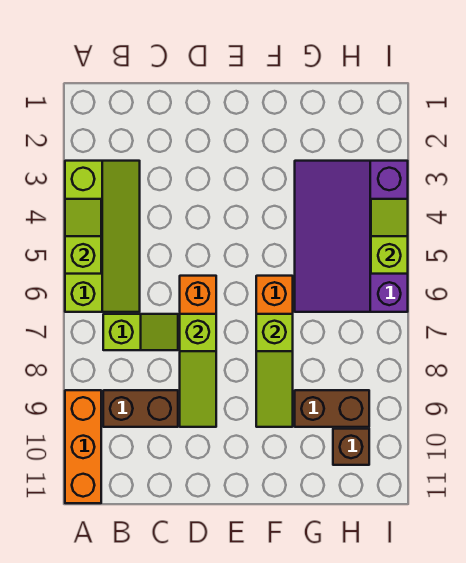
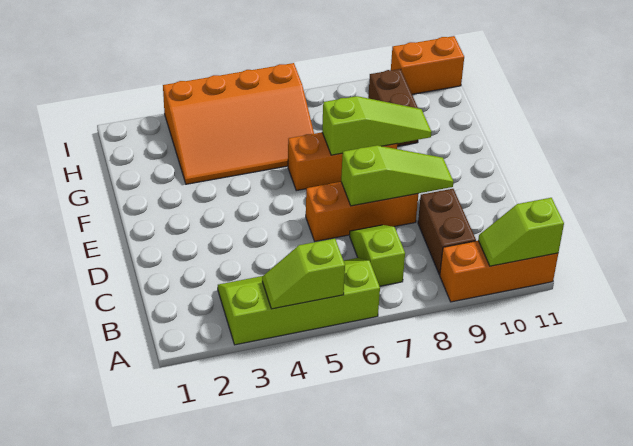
purple slope G3:I6 level 1 top I -> orange slope G3:I6 level 1 top I
brown brick H10 level 1 -> none
lime slope I4:I5 level 2 top 5 -> lime slope A10:A11 level 2 top 11
none -> orange brick I10:I11 level 1

